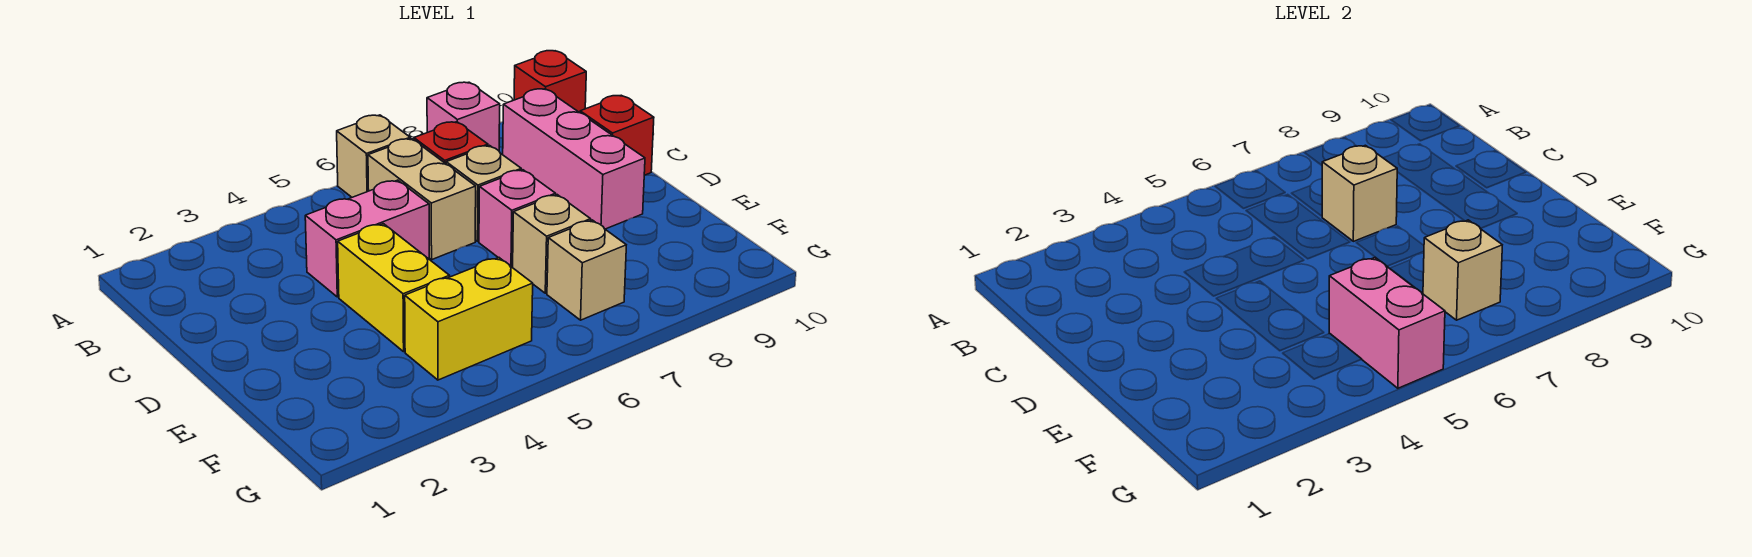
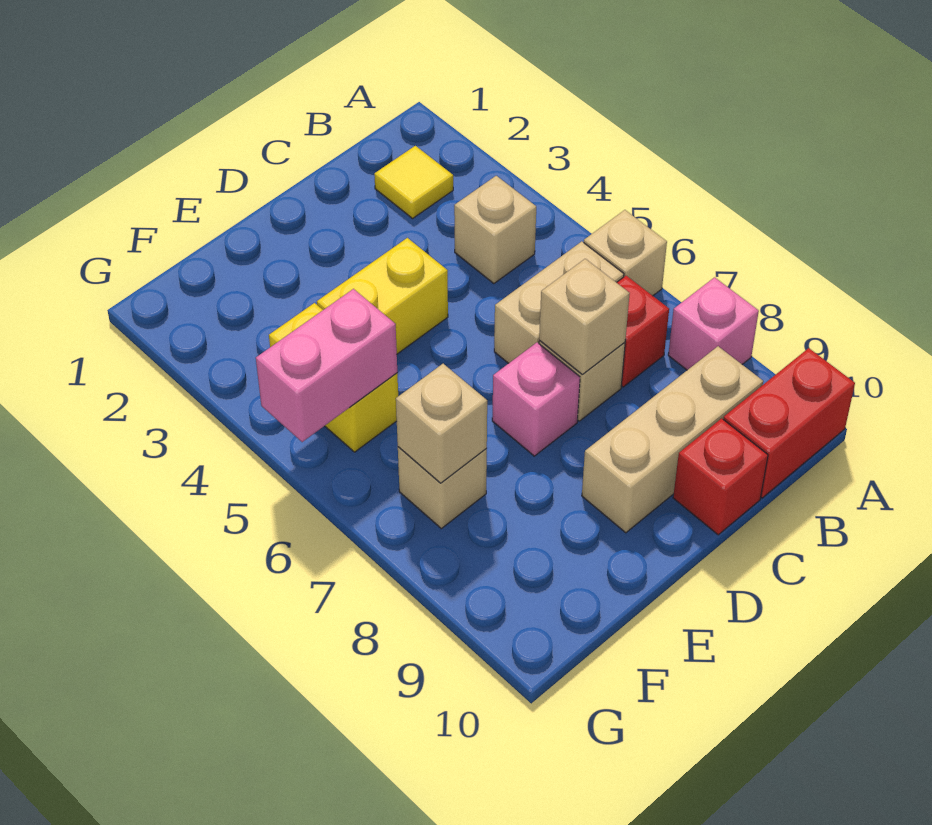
red brick A10 level 1 -> red brick A10:B10 level 1
none -> yellow tile B2 level 1
pink brick B9:D9 level 1 -> tan brick B9:D9 level 1
pink brick C4:C5 level 1 -> none
tan brick E7 level 1 -> tan brick B4 level 1

